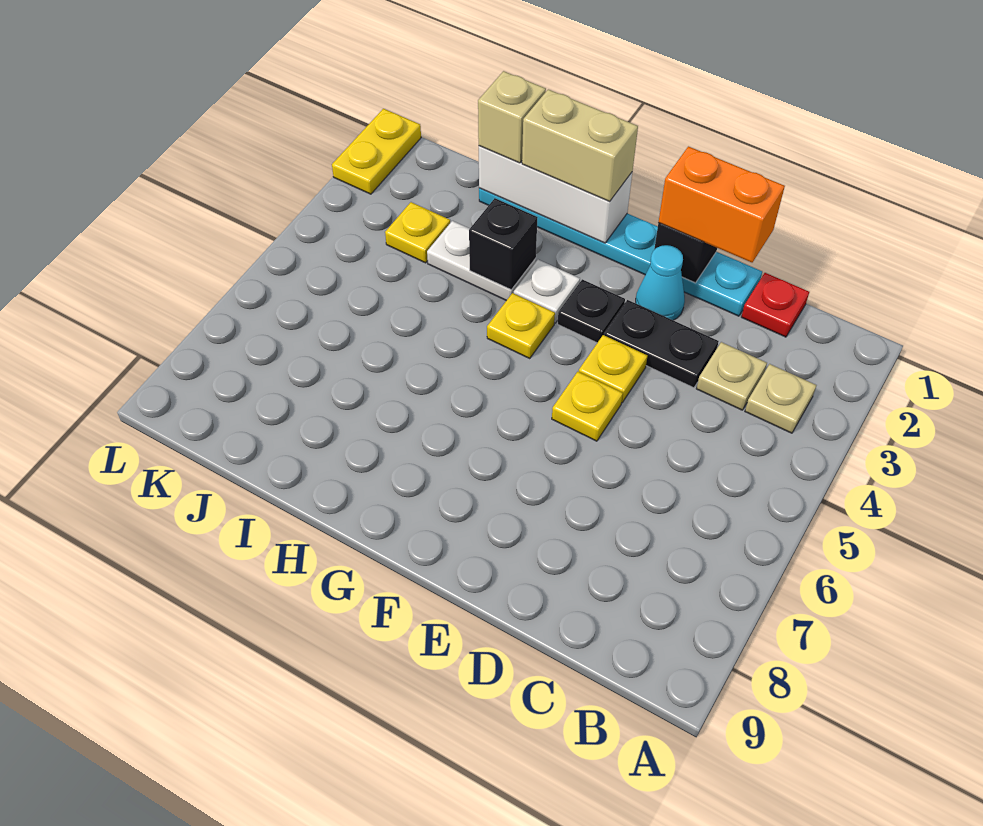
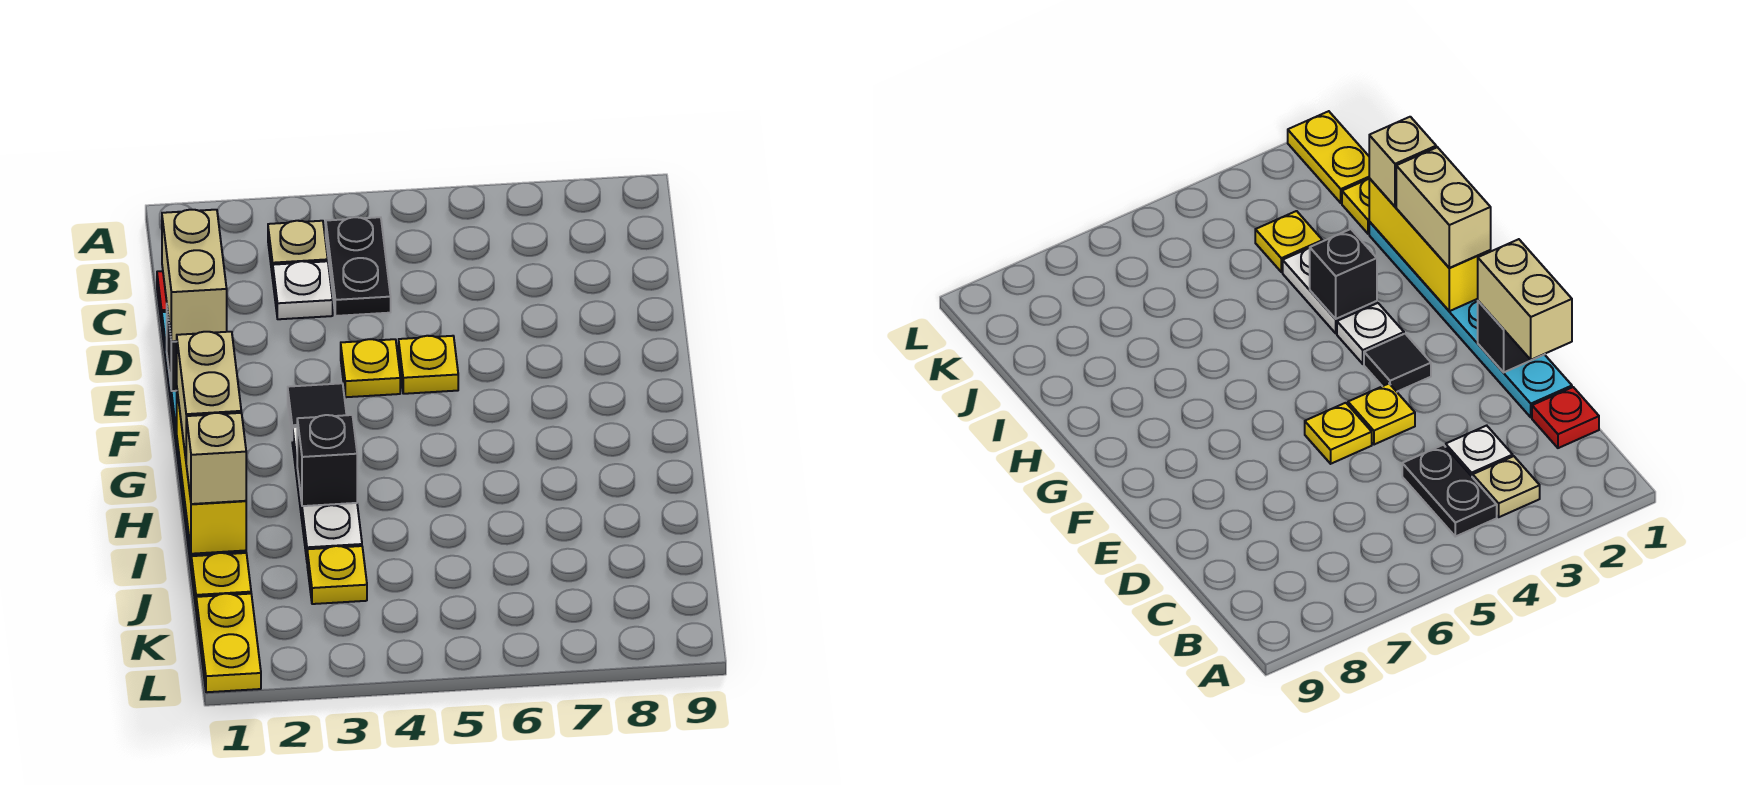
tan plate C3 level 1 -> white plate C3 level 1
orange brick D1:E1 level 3 -> tan brick D1:E1 level 3
black plate D3:E3 level 1 -> black plate B4:C4 level 1
cyan cone E2 level 1 -> none
black plate F3 level 1 -> black tile F3 level 1
white brick G1:I1 level 2 -> yellow brick G1:I1 level 2
yellow plate G4 level 1 -> yellow plate J1 level 1
yellow plate L1:L2 level 1 -> yellow plate K1:L1 level 1

